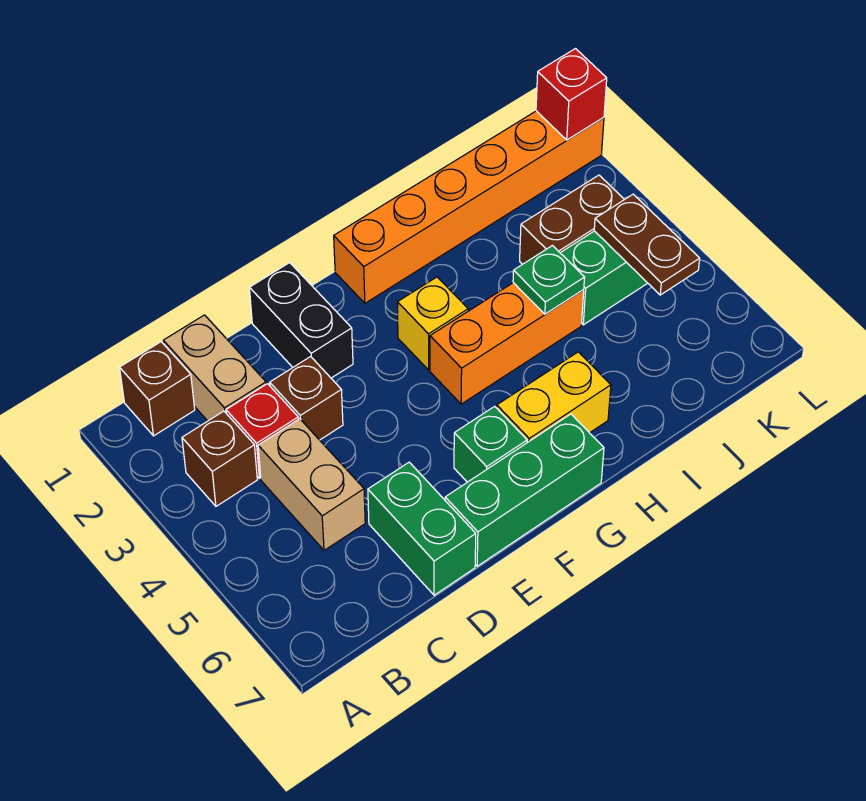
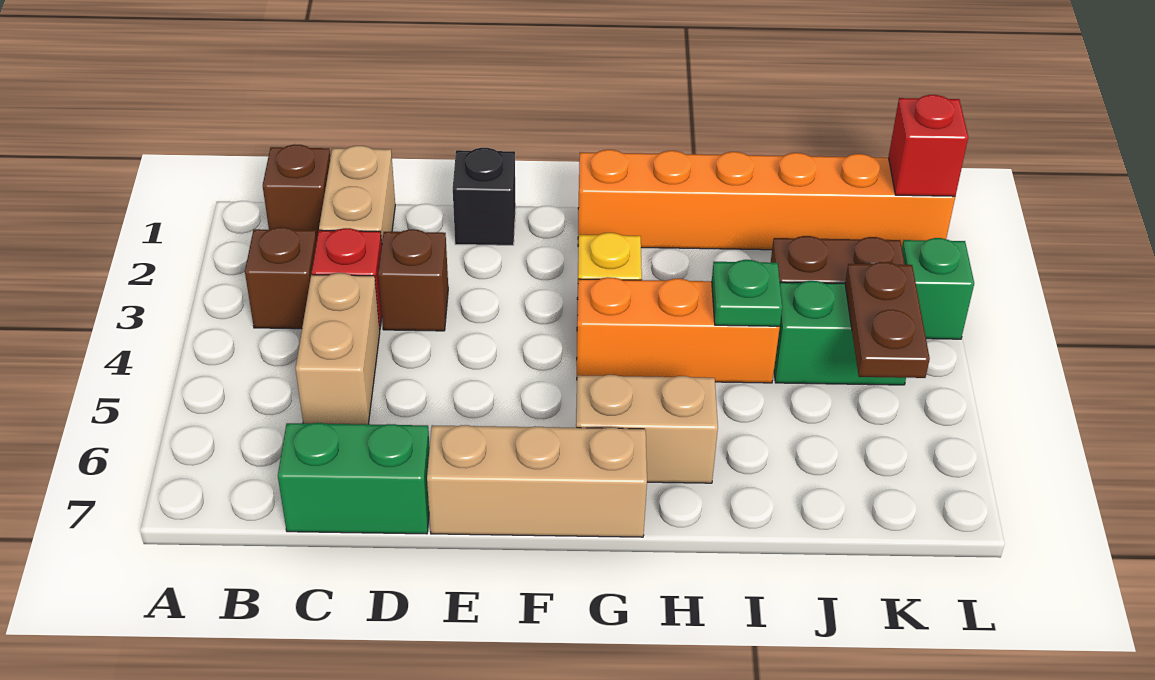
green brick D6:D7 level 1 -> green brick C7:D7 level 1
black brick E1:E2 level 1 -> black brick E1 level 1
green brick E7:G7 level 1 -> tan brick E7:G7 level 1
green brick F6 level 1 -> green brick L3 level 1
yellow brick G6:H6 level 1 -> tan brick G6:H6 level 1

